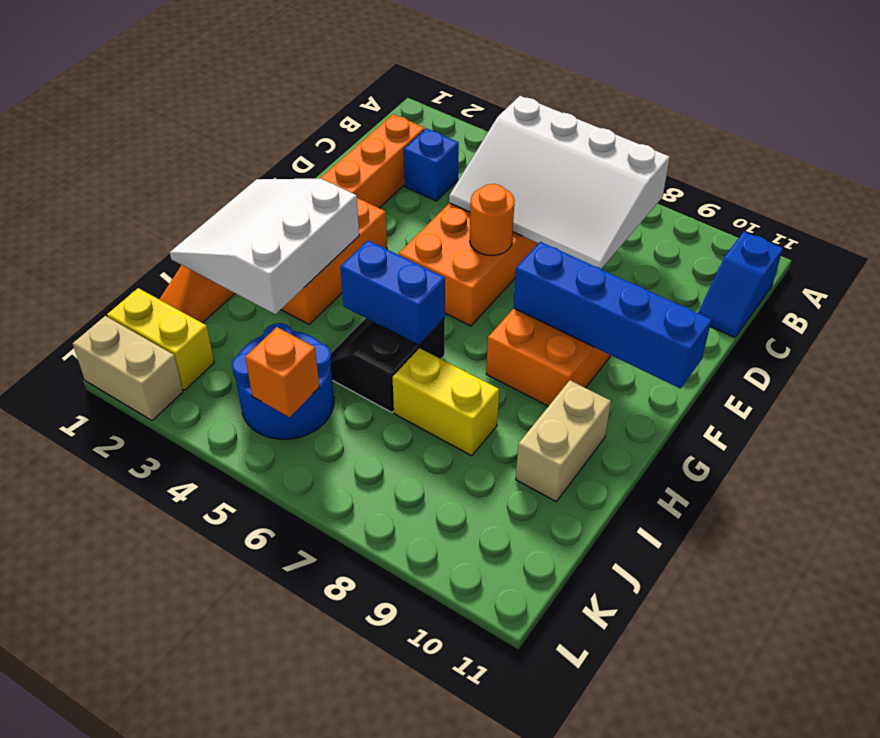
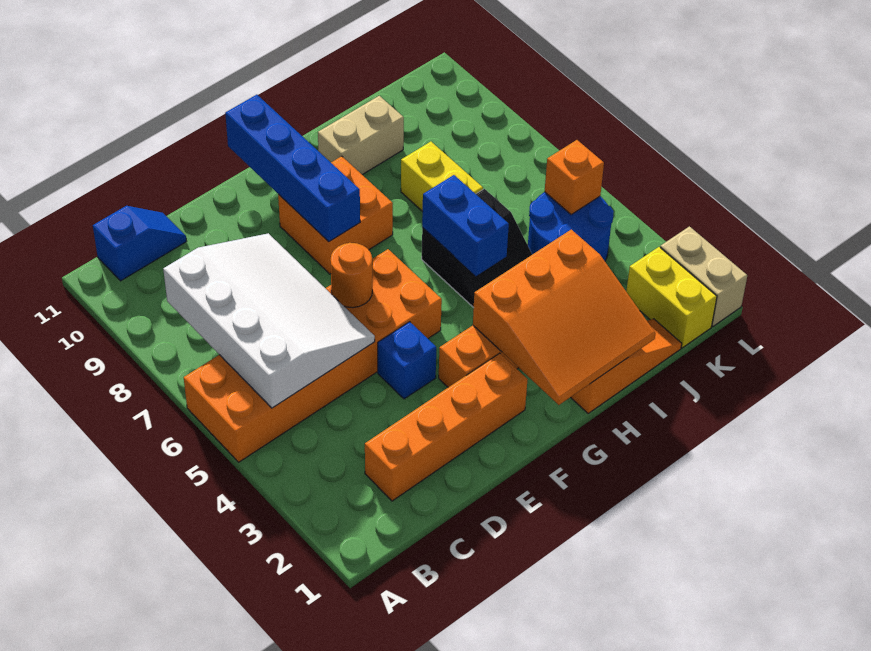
blue brick C3 level 1 -> blue brick E4 level 1
white slope G1:I3 level 2 top 3 -> orange slope G1:I3 level 2 top 3

